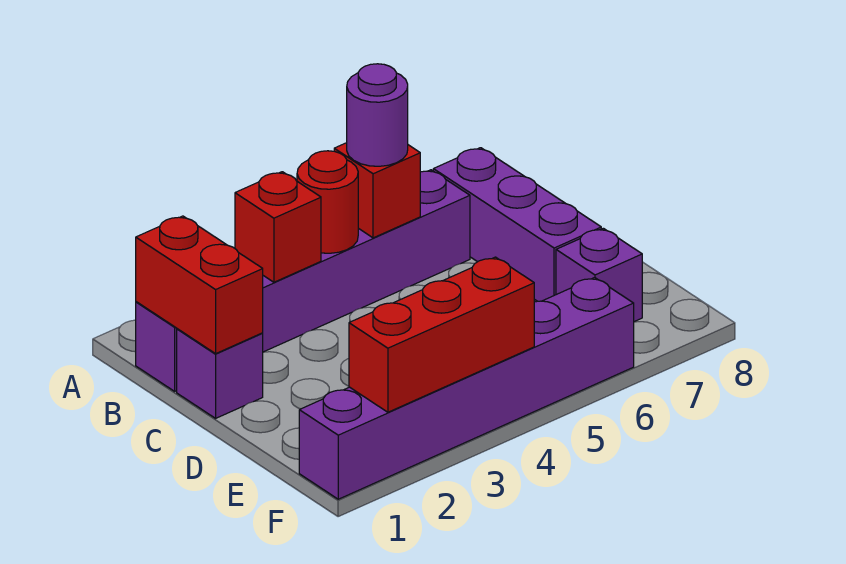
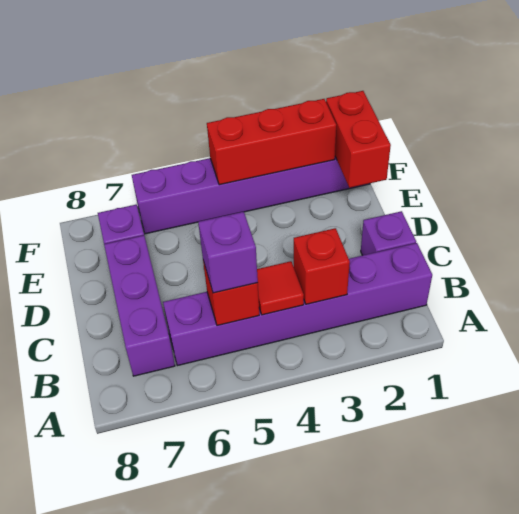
red brick B1:C1 level 2 -> red brick E1:F1 level 2
red round brick B4 level 2 -> red tile B4 level 2
purple round brick B5 level 3 -> purple brick B5 level 3

